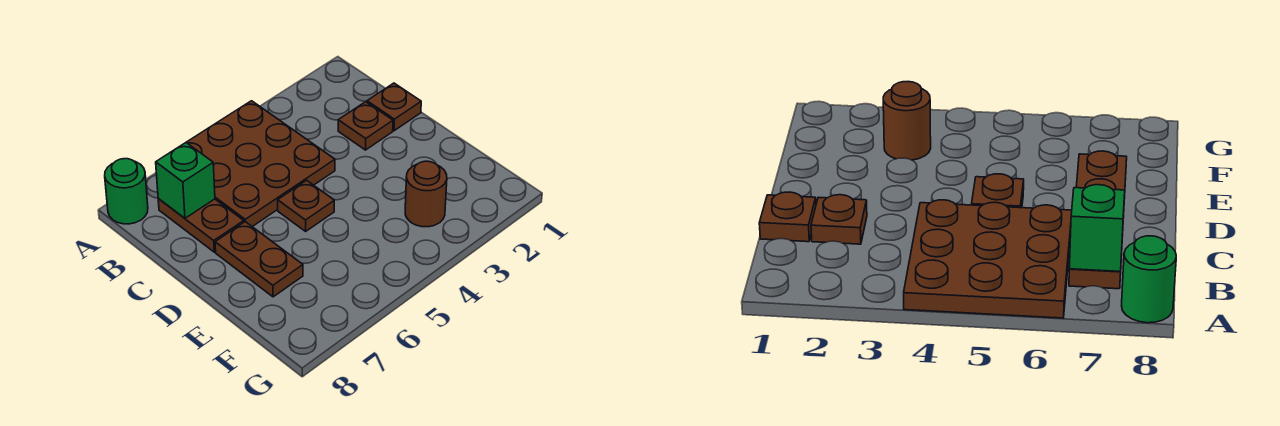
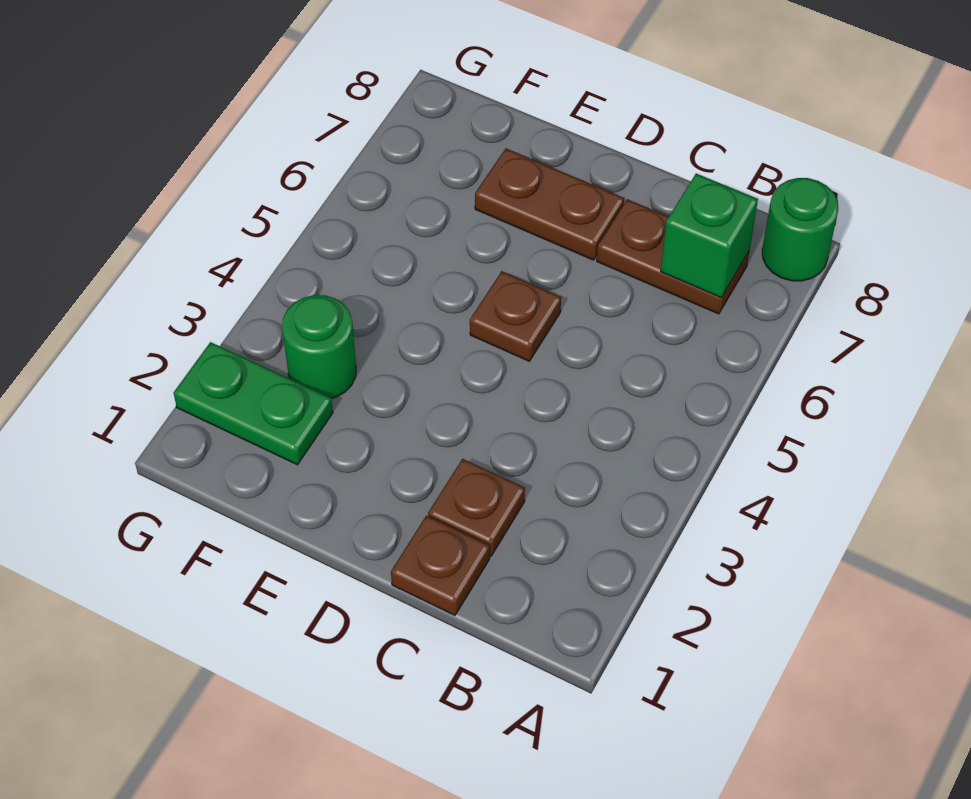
brown plate A4:C6 level 1 -> none
none -> green plate F2:G2 level 1
brown round brick F3 level 1 -> green round brick F3 level 1

